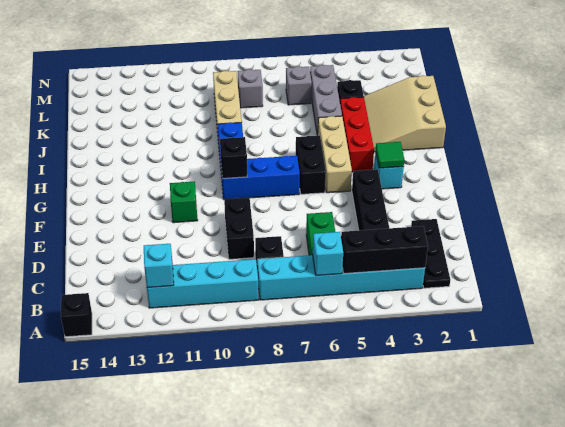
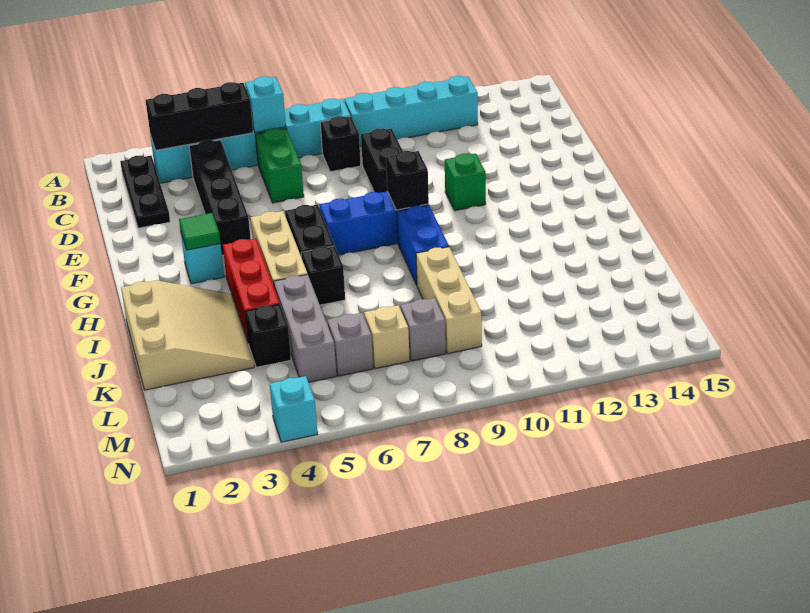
black brick A15 level 1 -> black brick I6 level 1
cyan brick B12 level 2 -> cyan brick N4 level 1
none -> tan brick L7 level 1

